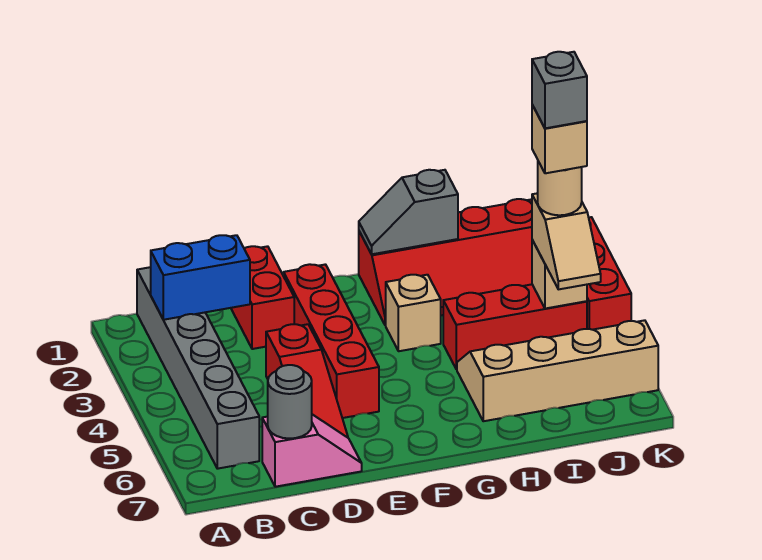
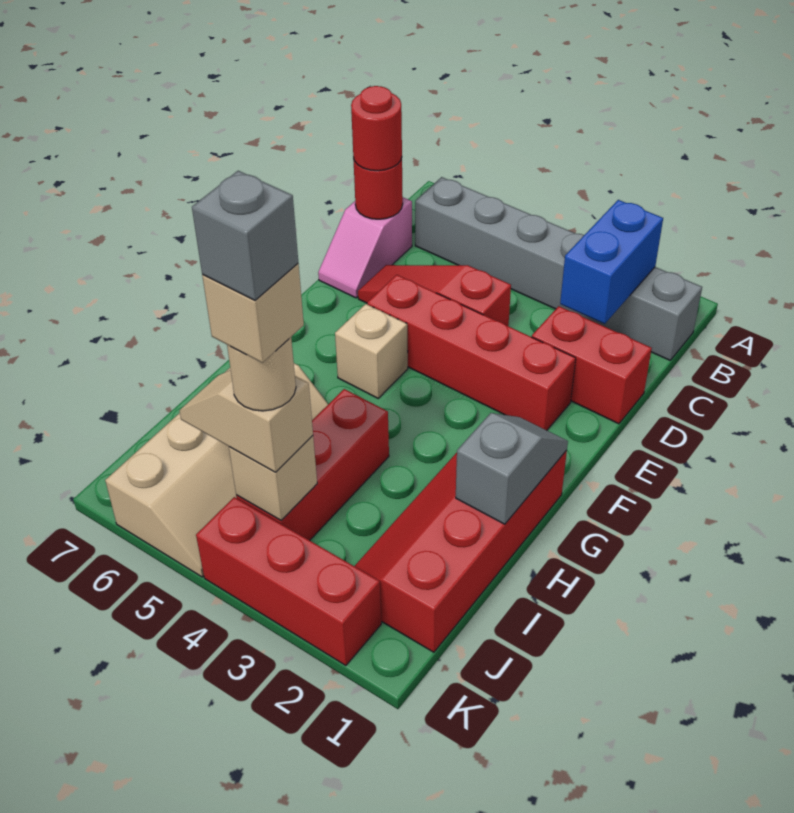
grey round brick C7 level 2 -> red round brick C7 level 2
none -> red round brick C7 level 3
tan brick G3 level 1 -> tan brick F5 level 1

